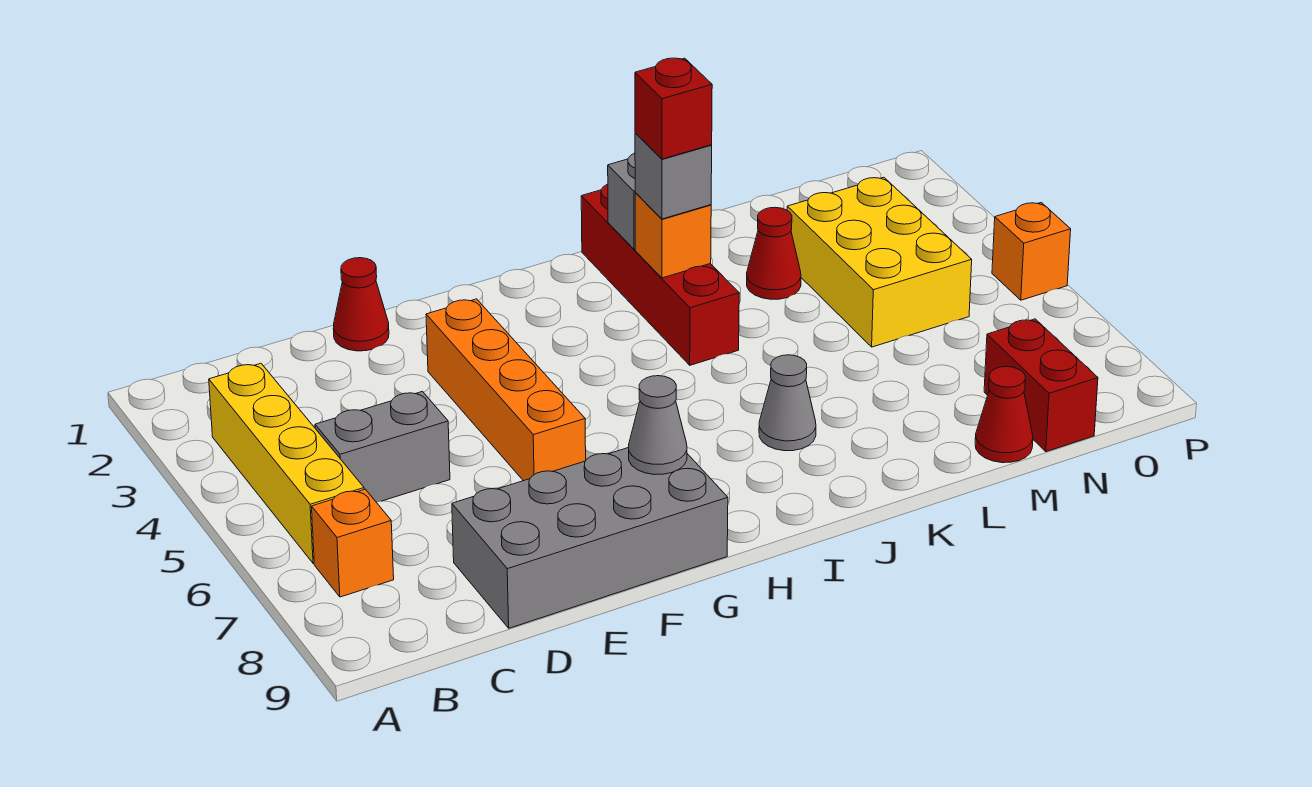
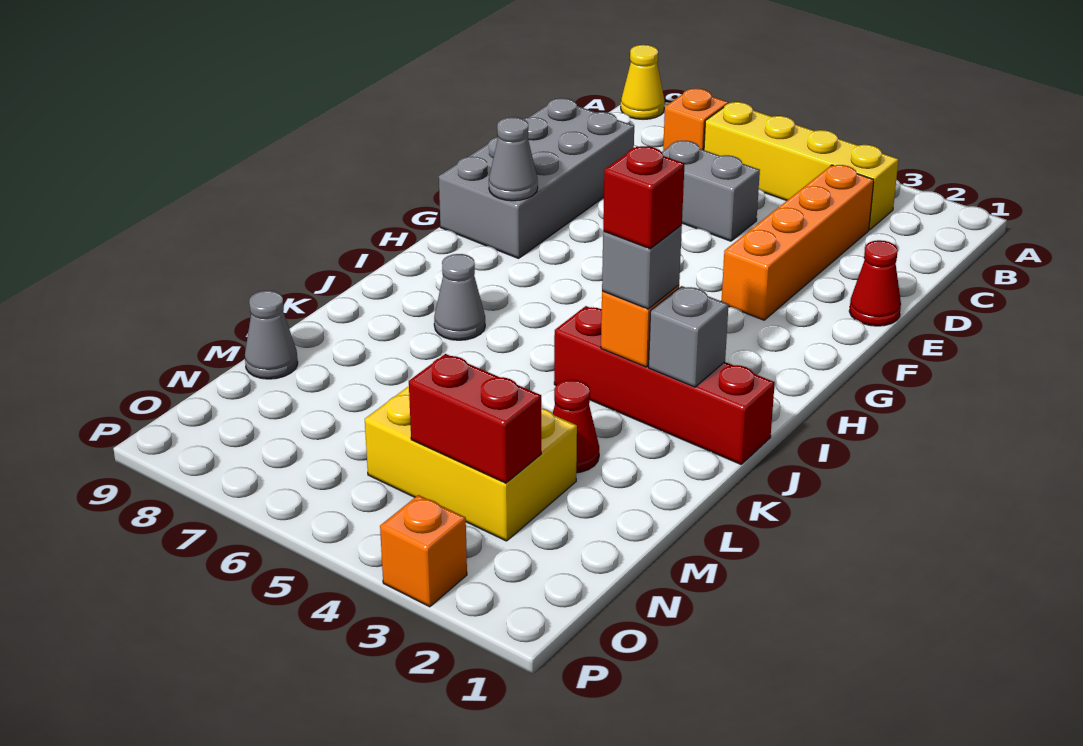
none -> yellow cone A9 level 1
grey brick C5:D5 level 1 -> grey brick D5:D6 level 1
orange brick F3:F6 level 1 -> orange brick C3:F3 level 1
red cone M9 level 1 -> grey cone M9 level 1
red brick N8:N9 level 1 -> red brick N3:N4 level 2
orange brick P5 level 1 -> orange brick P3 level 1

